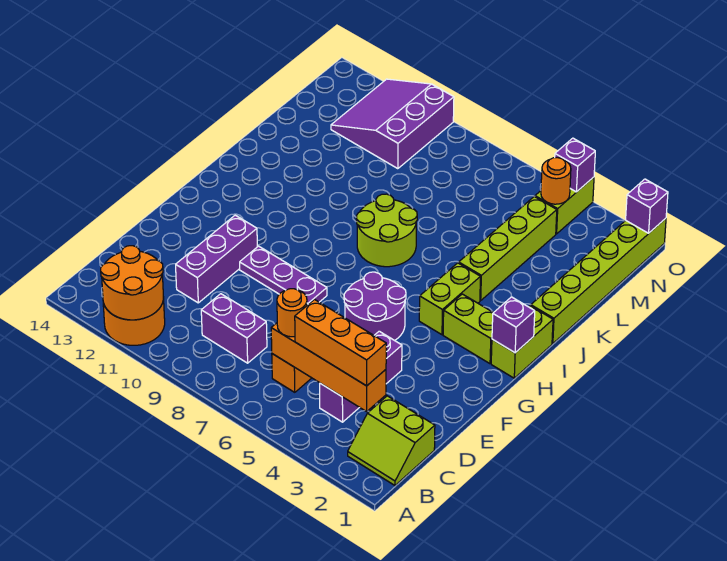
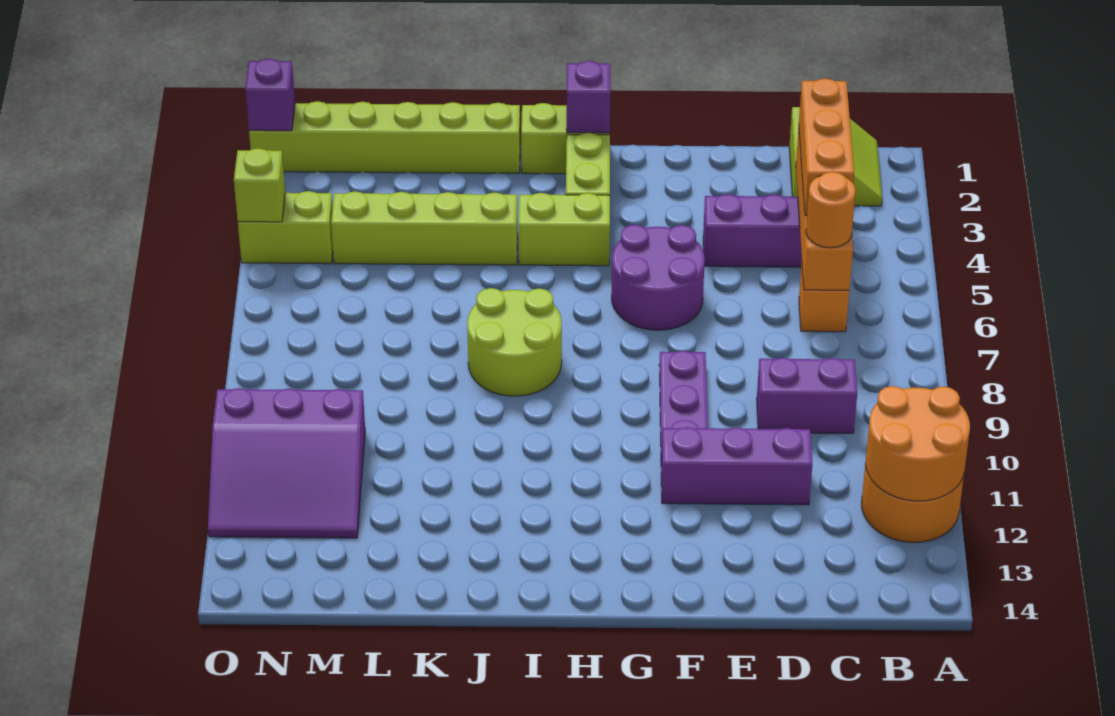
purple brick C8:C9 level 1 -> purple brick C9:D9 level 1
orange round brick N4 level 2 -> none
purple brick O4 level 2 -> lime brick O4 level 2

